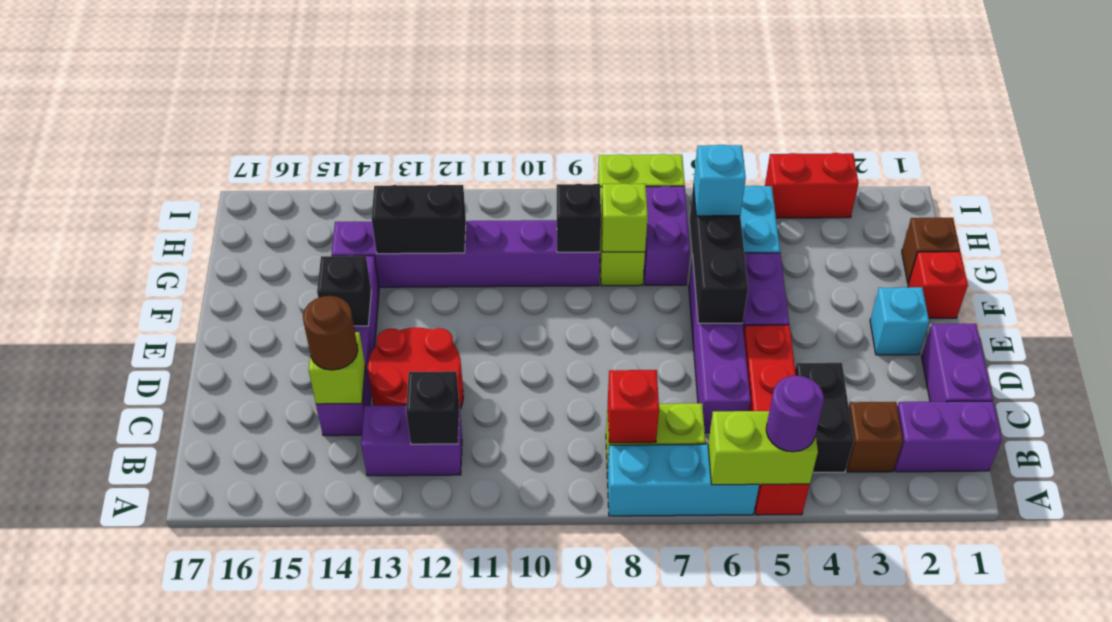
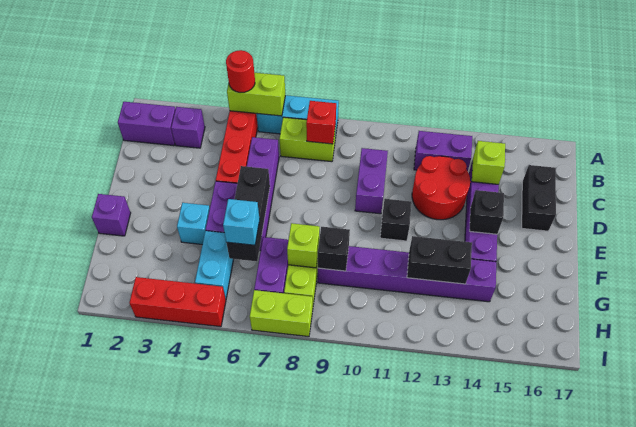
purple round brick A5 level 3 -> red round brick A5 level 3
brown brick B3 level 1 -> purple brick B3 level 1
black brick B4:C4 level 1 -> black brick C16:D16 level 1
black brick B12 level 2 -> black brick E11 level 1
purple brick C1:D1 level 1 -> purple brick C10:D10 level 1
brown round brick C14 level 3 -> none
cyan brick E2 level 1 -> cyan brick F4 level 1
red brick F1 level 1 -> purple brick F1 level 1
brown brick G1 level 1 -> none
red brick I3:I4 level 1 -> red brick I3:I5 level 1

